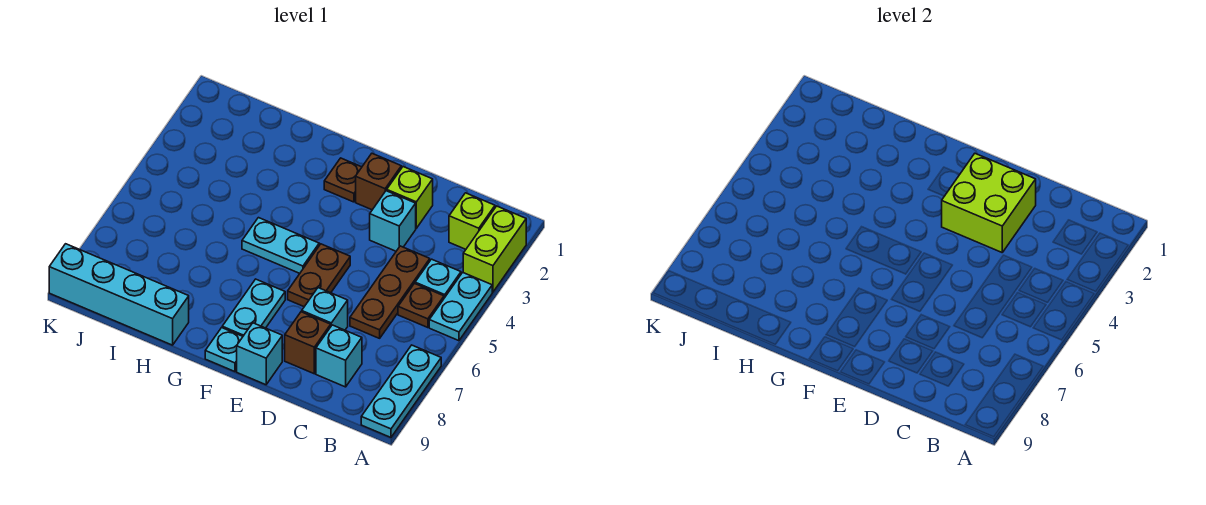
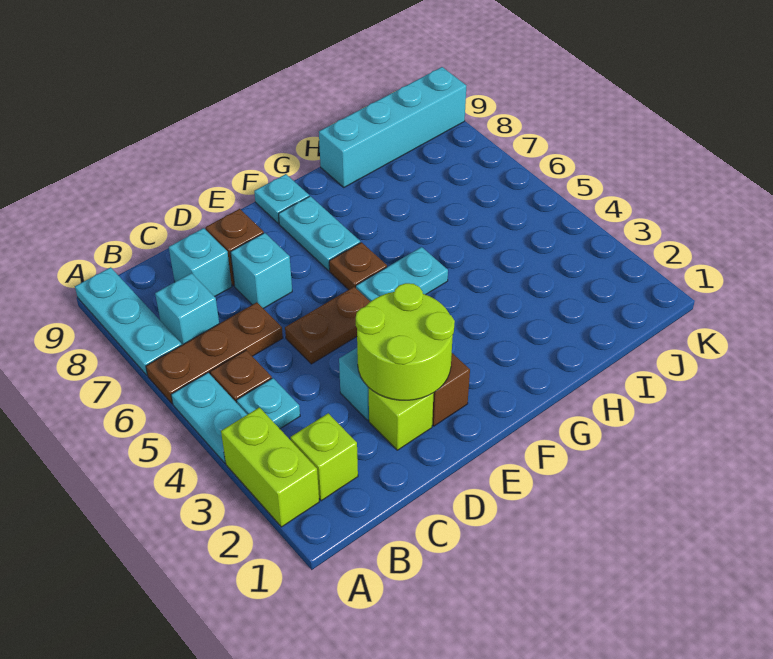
brown plate C4:C6 level 1 -> brown plate A6:C6 level 1
lime brick D2:E3 level 2 -> lime round brick D2:E3 level 2
brown plate E5:E6 level 1 -> brown plate D5:E5 level 1
cyan brick E9 level 1 -> cyan brick B7 level 1
brown plate F2 level 1 -> brown plate F6 level 1

